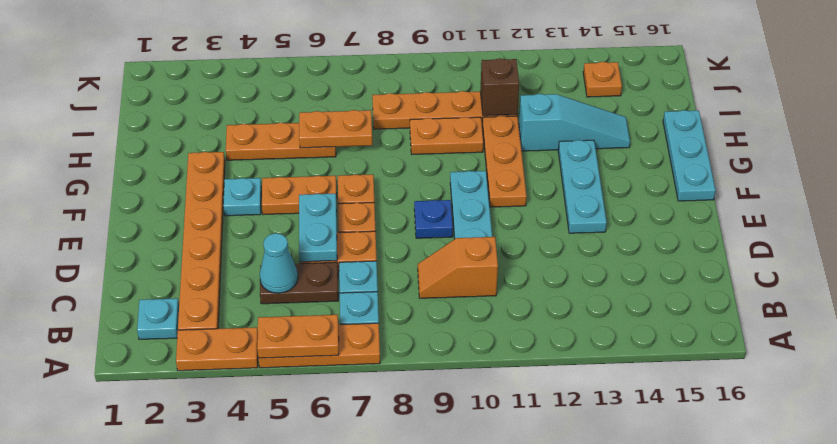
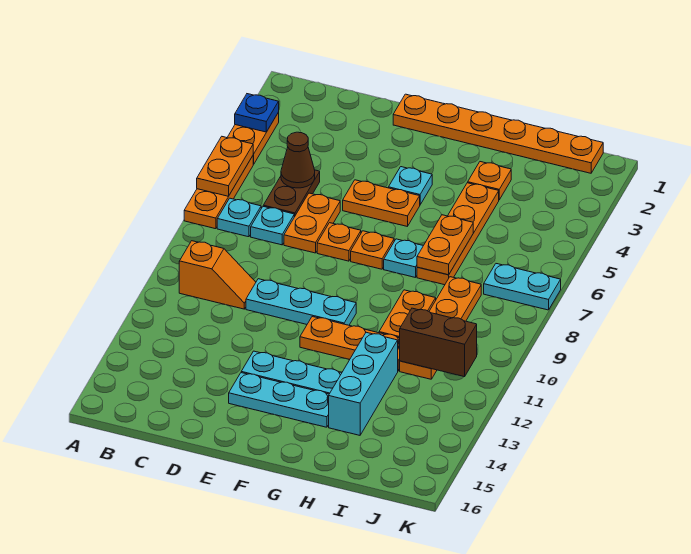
cyan plate B2 level 1 -> cyan plate G7 level 1
orange plate B3:G3 level 1 -> orange plate E1:J1 level 1
cyan cone C5 level 2 -> brown cone C5 level 2
orange slope C9:C10 level 1 top 10 -> orange slope B10:C10 level 1 top B
cyan plate D6:E6 level 2 -> cyan plate J7:K7 level 1
blue plate E9 level 1 -> blue plate A3 level 2
orange plate F5:F6 level 1 -> orange plate E5:F5 level 1
cyan plate F16:H16 level 1 -> cyan plate E14:G14 level 1
orange plate H4:H6 level 1 -> orange plate H4:H7 level 1
cyan slope H12:H14 level 1 top 12 -> cyan brick H12:H14 level 1
brown brick I11 level 2 -> brown brick I11:J11 level 2
orange plate J14 level 1 -> orange plate H3 level 1

